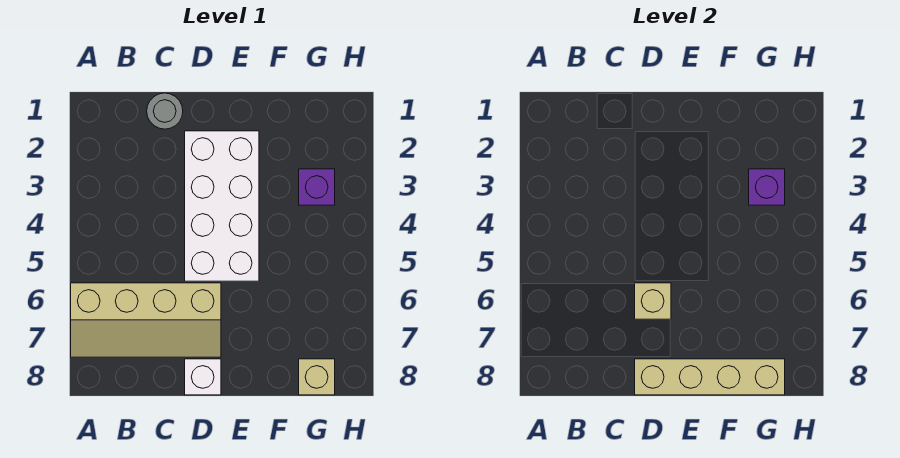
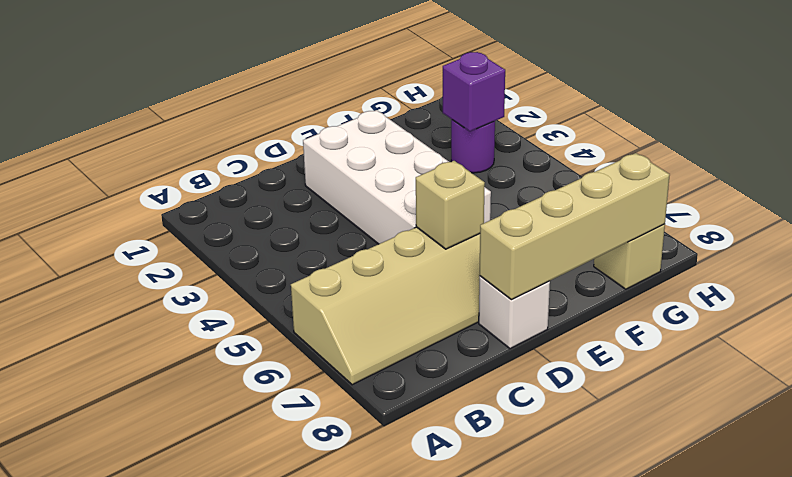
grey round brick C1 level 1 -> none
purple brick G3 level 1 -> purple round brick G3 level 1

